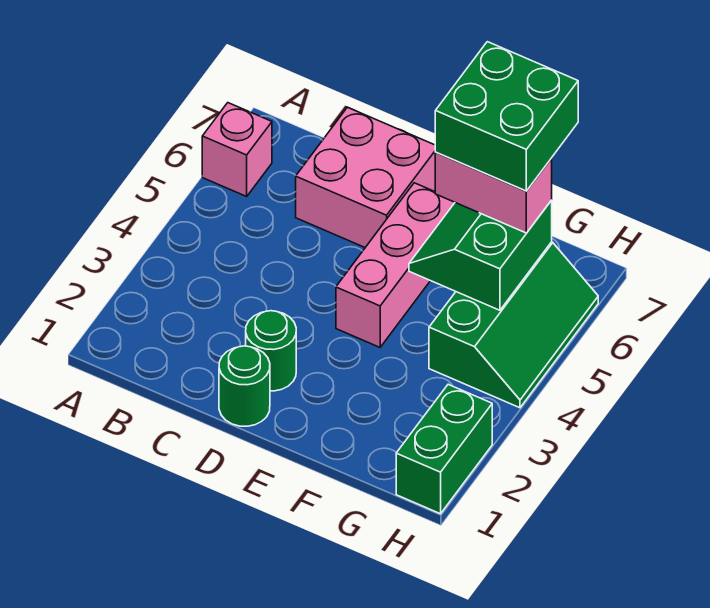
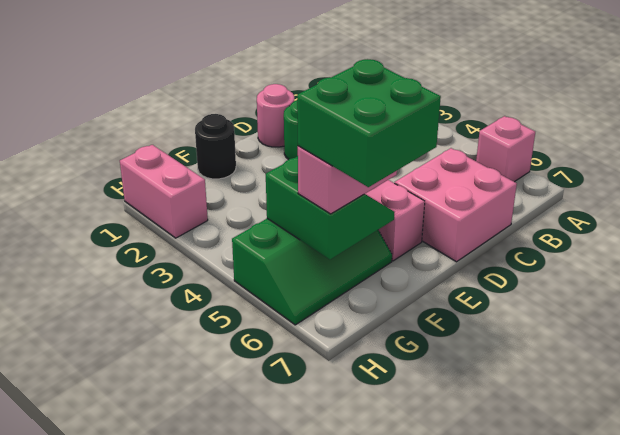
green round brick D1 level 1 -> pink round brick D1 level 1
none -> black round brick F1 level 1
green slope G4:H6 level 1 top G -> green slope F5:H6 level 1 top 5
green brick H1:H2 level 1 -> pink brick H1:H2 level 1

